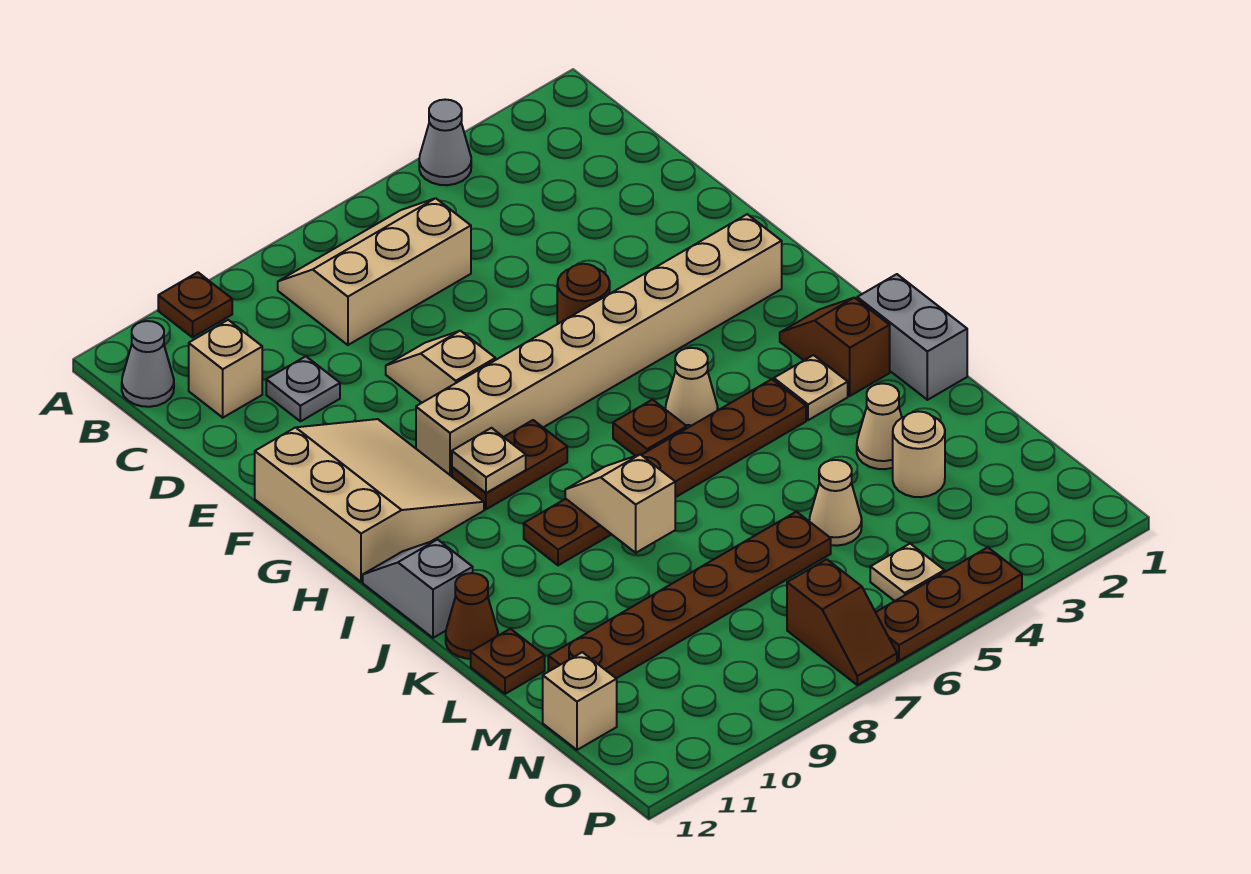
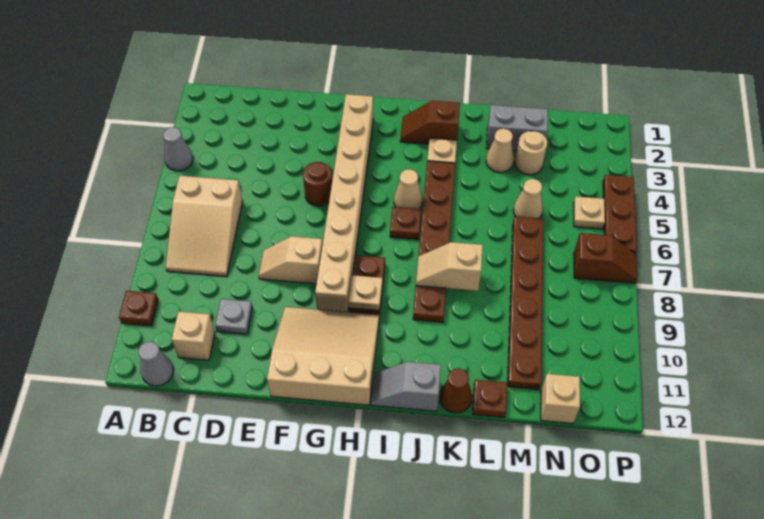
tan slope B6:C8 level 1 top C -> tan slope B6:C8 level 1 top 6
grey brick J1:K1 level 1 -> grey brick L2:M2 level 1

